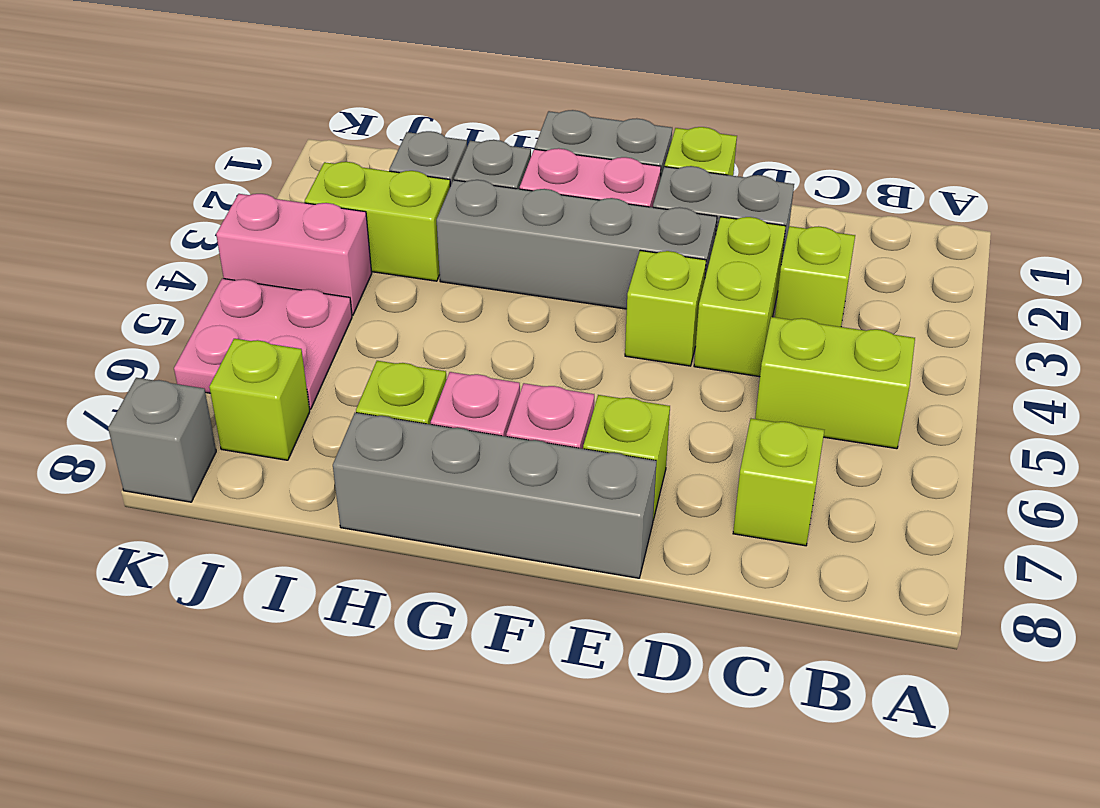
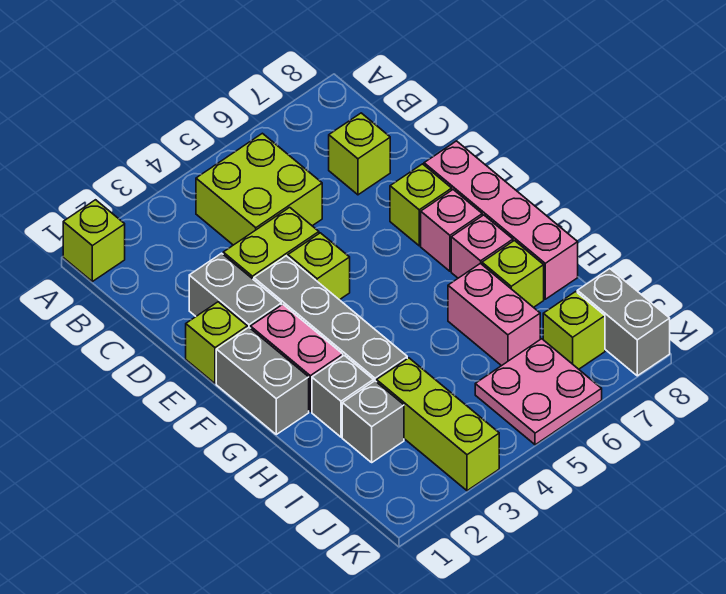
lime brick B5:C5 level 1 -> lime brick B4:C5 level 1
lime brick C3 level 1 -> lime brick A1 level 1
grey brick E8:H8 level 1 -> pink brick E8:H8 level 1
lime brick I3:J3 level 1 -> lime brick I3:K3 level 1
pink brick J4:K4 level 1 -> pink brick H6:I6 level 1
grey brick K8 level 1 -> grey brick J8:K8 level 1

